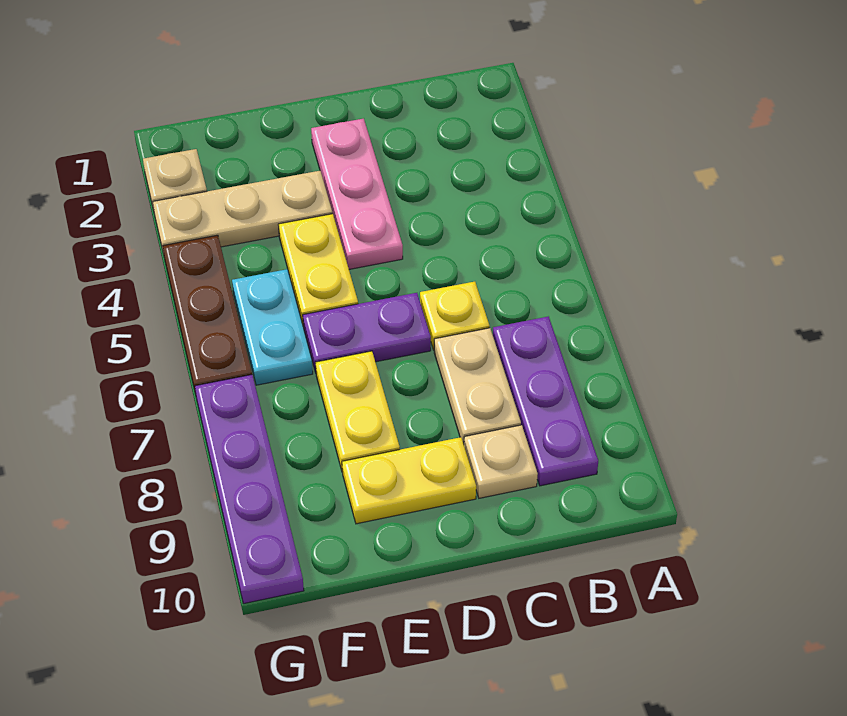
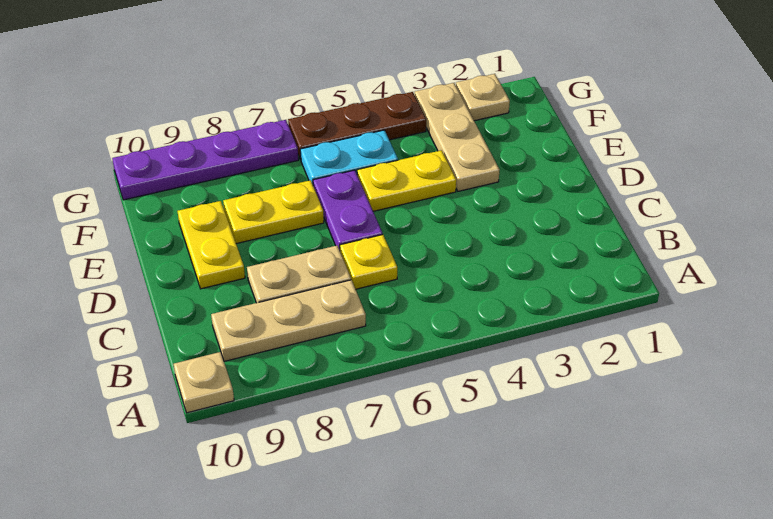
purple plate B7:B9 level 1 -> tan plate B7:B9 level 1
tan plate C9 level 1 -> tan plate A10 level 1
pink plate D2:D4 level 1 -> none

